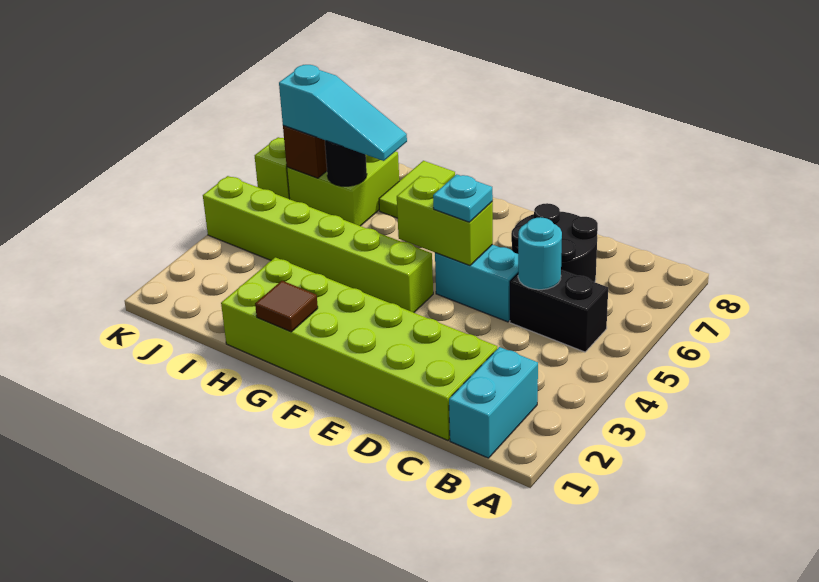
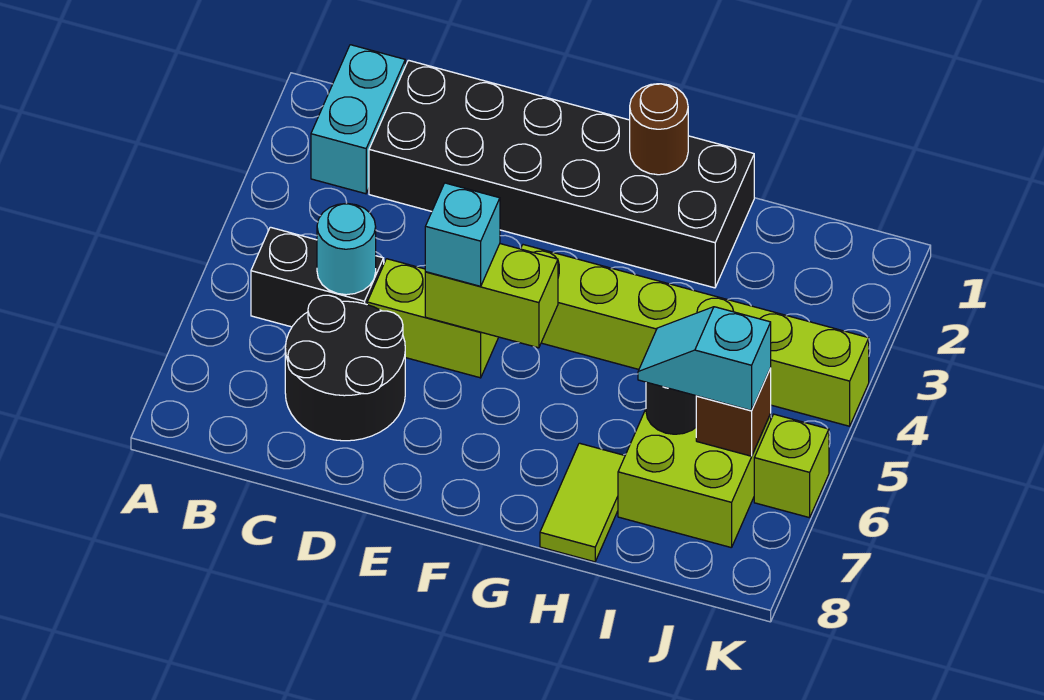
lime brick C1:H2 level 1 -> black brick C1:H2 level 1
cyan brick D5:E5 level 1 -> lime brick D5:E5 level 1
cyan plate E5 level 3 -> cyan brick E5 level 3
brown tile G1 level 2 -> brown round brick G1 level 2
cyan slope H6:J6 level 3 top J -> cyan slope I6:J6 level 3 top J

